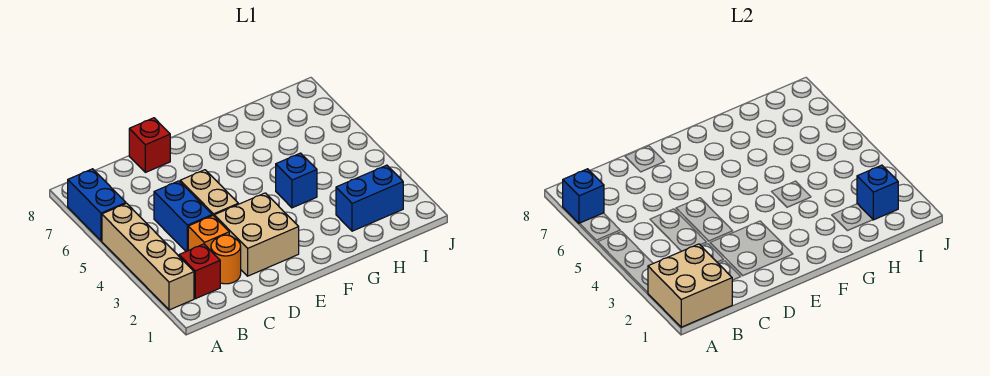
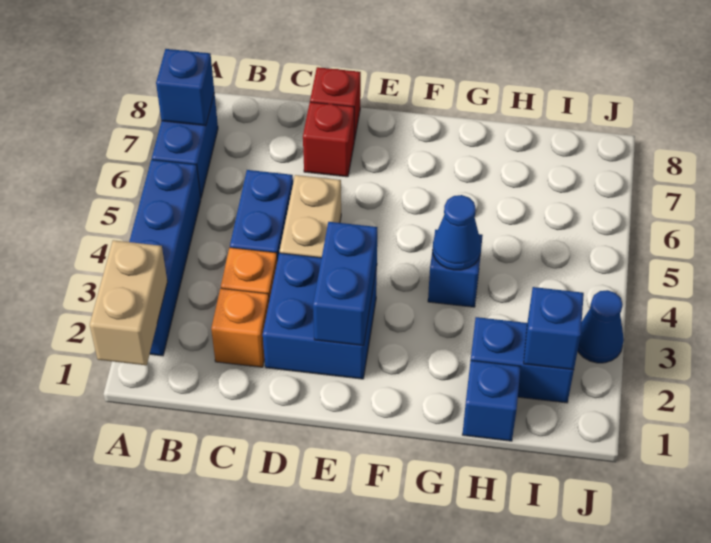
tan brick A1:B2 level 2 -> tan brick A1:A2 level 2
tan brick A2:A5 level 1 -> blue brick A2:A5 level 1
red brick B2 level 1 -> red brick D7 level 1
orange round brick C2 level 1 -> orange brick C2 level 1
tan brick D2:E3 level 1 -> blue brick D2:E3 level 1
none -> blue brick E2:E3 level 2
none -> blue cone G4 level 2
none -> blue brick H1 level 1
none -> blue cone J3 level 1

